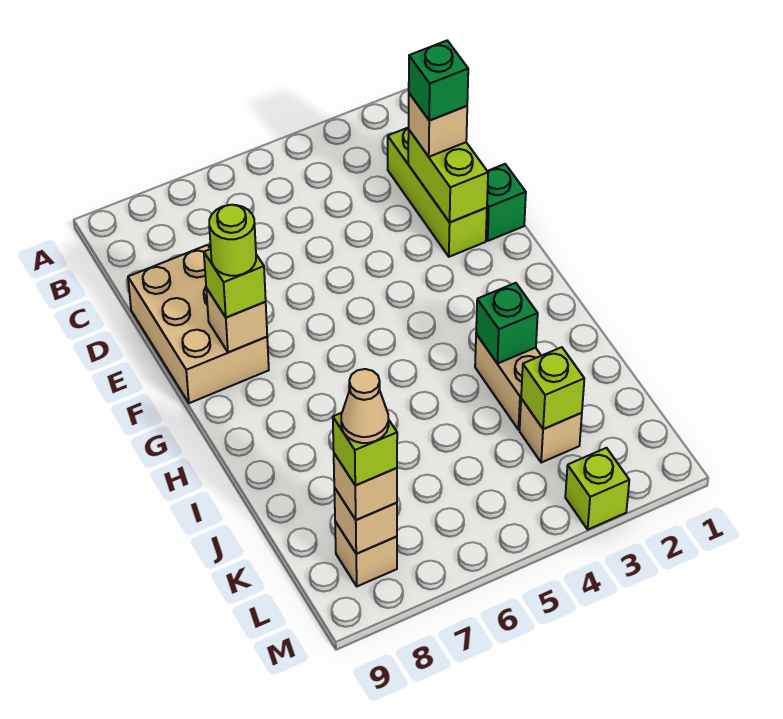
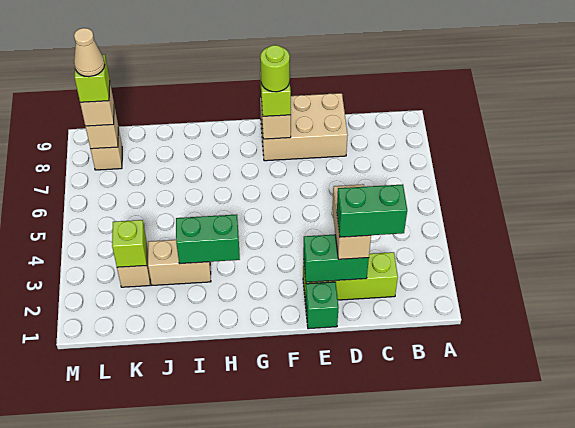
lime brick D2:E2 level 2 -> green brick D2:E2 level 2
tan brick D2 level 3 -> tan brick D2:D3 level 3
green brick D2 level 4 -> green brick C2:D2 level 4
green brick I3 level 2 -> green brick H3:I3 level 2
lime brick M3 level 1 -> none

